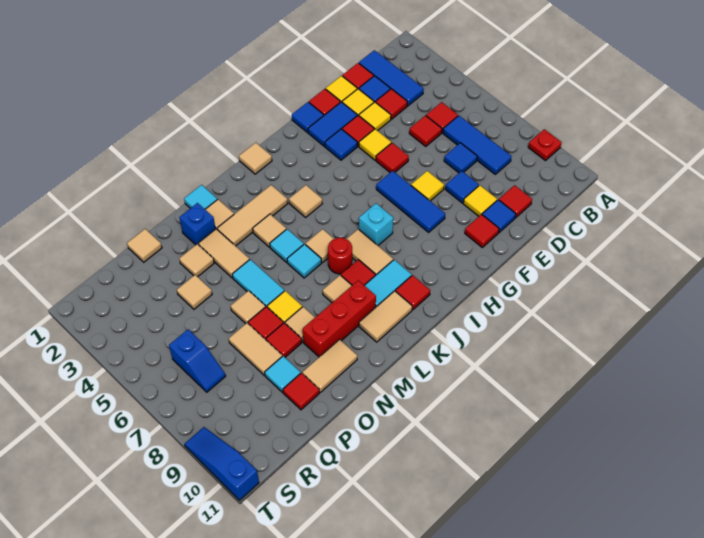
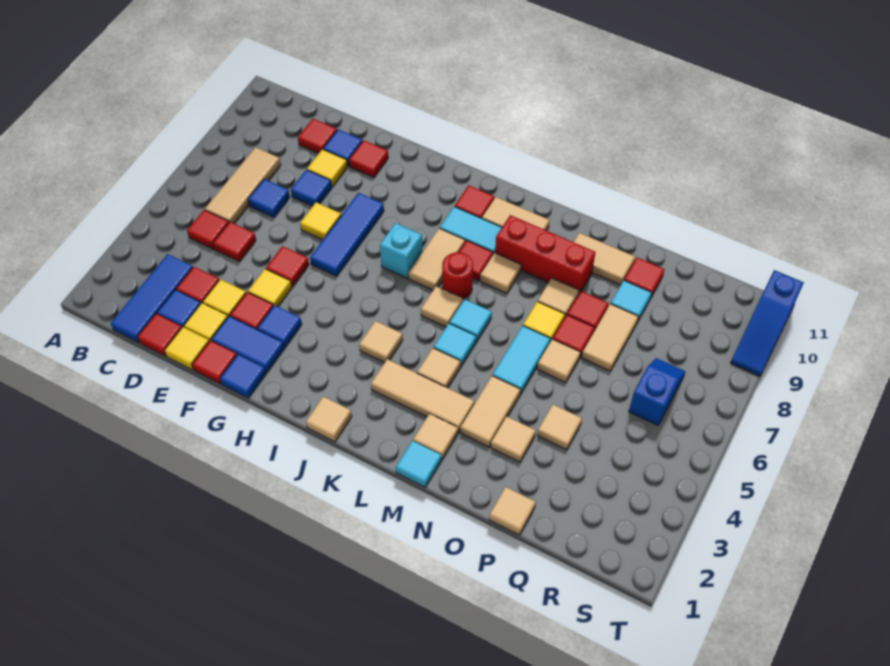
red plate A9 level 1 -> none
blue tile C6:C8 level 1 -> tan tile C6:C8 level 1
blue brick N2 level 1 -> none

